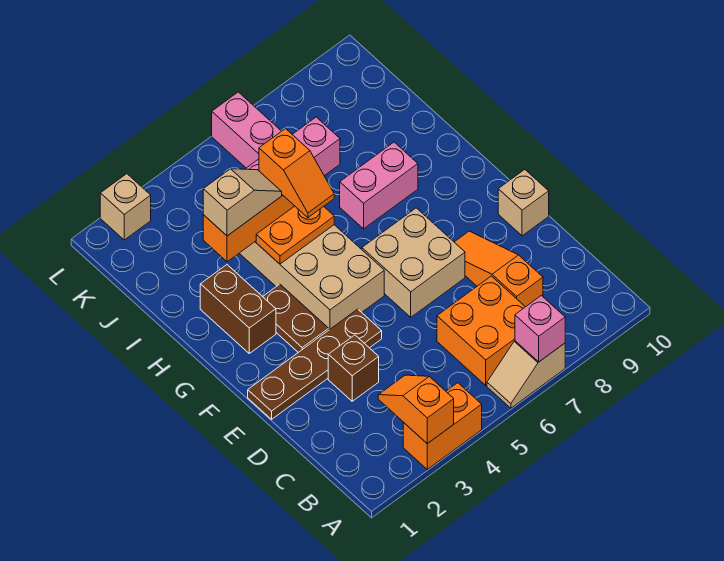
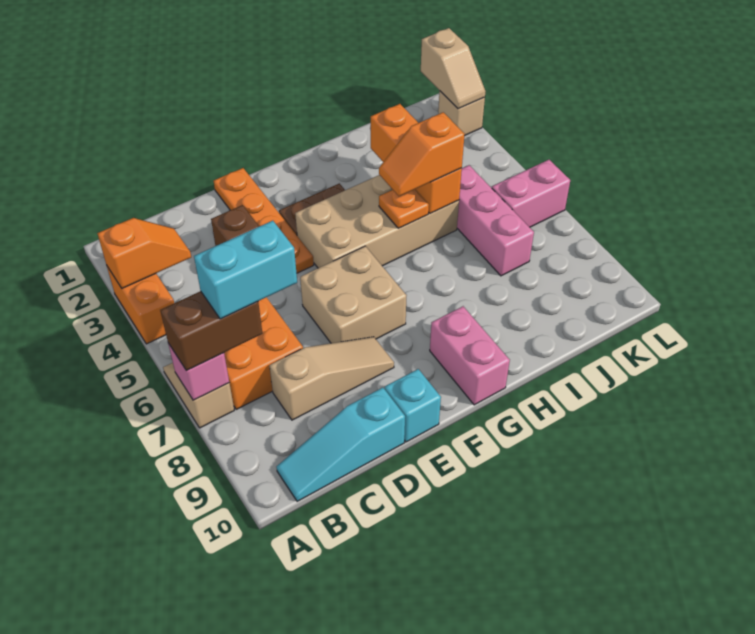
none -> cyan brick B7:C7 level 4
none -> cyan slope B10:D10 level 1 top D
orange slope C8:E8 level 1 top C -> tan slope C8:E8 level 1 top C
brown plate E1:E4 level 1 -> orange plate E1:E4 level 1
tan brick E10 level 1 -> cyan brick E10 level 1
brown brick G2:H2 level 1 -> brown brick A7:B7 level 3
orange plate H4:H5 level 2 -> orange plate H5 level 2
pink brick H7:H8 level 1 -> pink brick G9:G10 level 1
tan slope I3:I4 level 3 top 3 -> tan slope L1:L2 level 2 top 1

